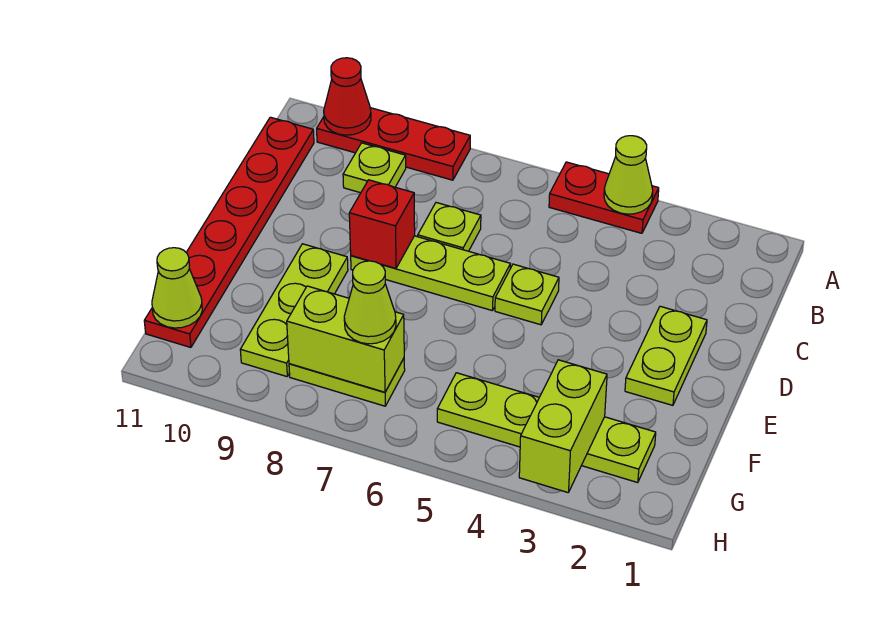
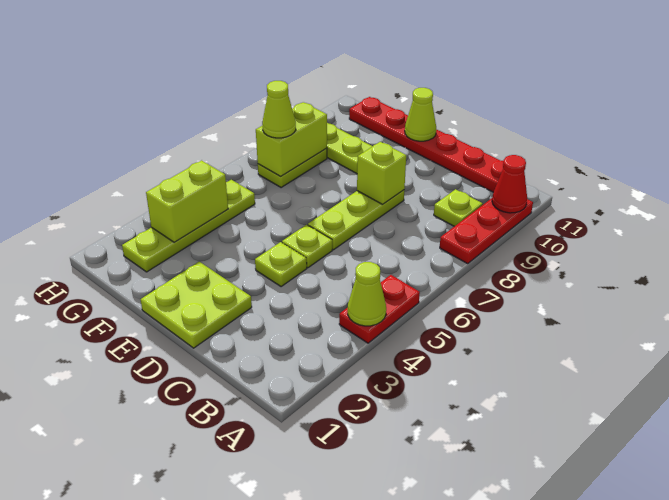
lime plate C7 level 1 -> lime plate D4 level 1
lime plate D2:E2 level 1 -> lime plate D1:E2 level 1
red brick D8 level 2 -> lime brick D8 level 2
lime brick G3:H3 level 2 -> lime brick G3:G4 level 2
lime cone G11 level 2 -> lime cone E11 level 2

